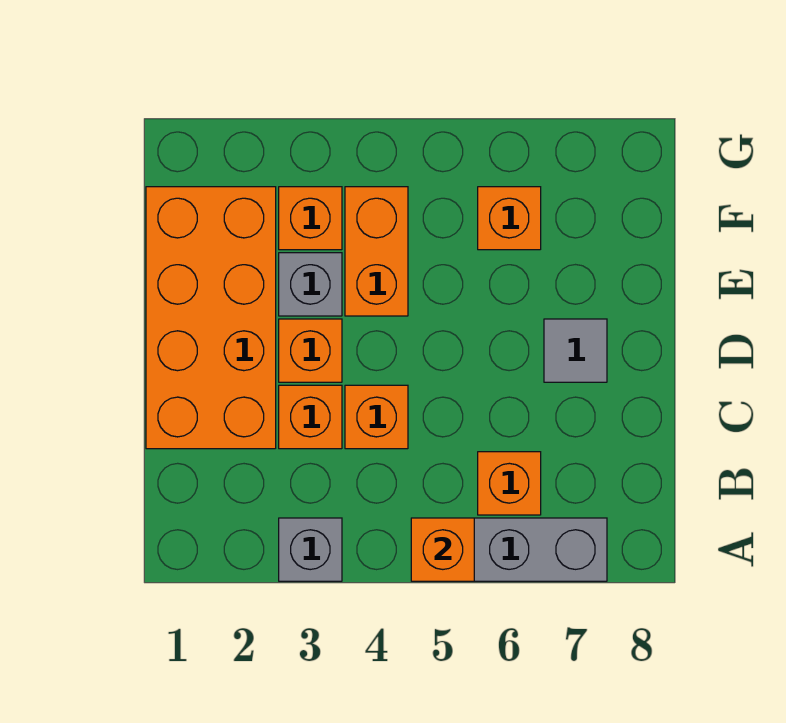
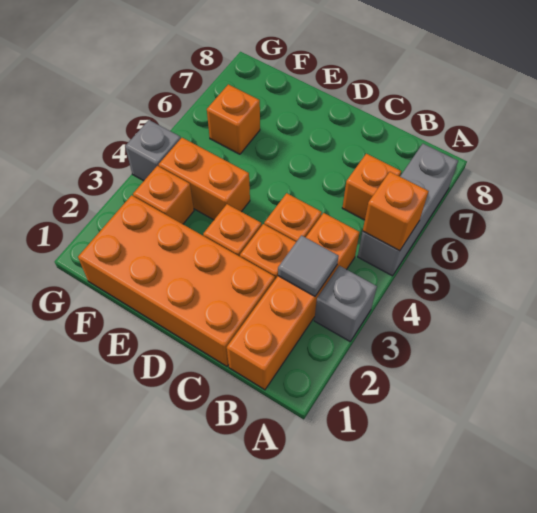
none -> orange brick B1:B4 level 1
grey tile D7 level 1 -> grey tile B3 level 2
grey brick E3 level 1 -> grey brick G4 level 1

